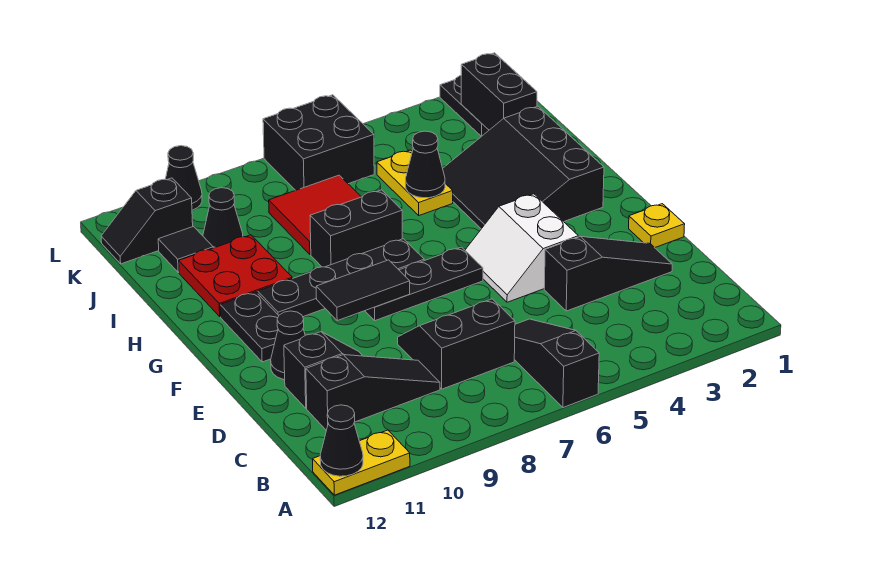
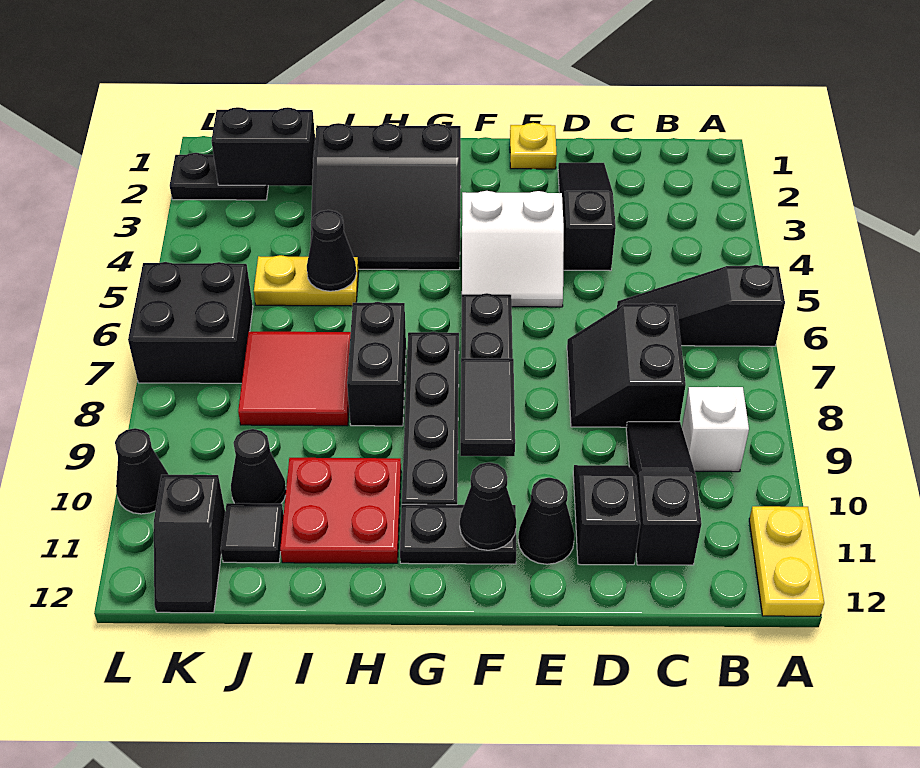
black cone A12 level 2 -> black cone F11 level 2
none -> white brick B9 level 1

